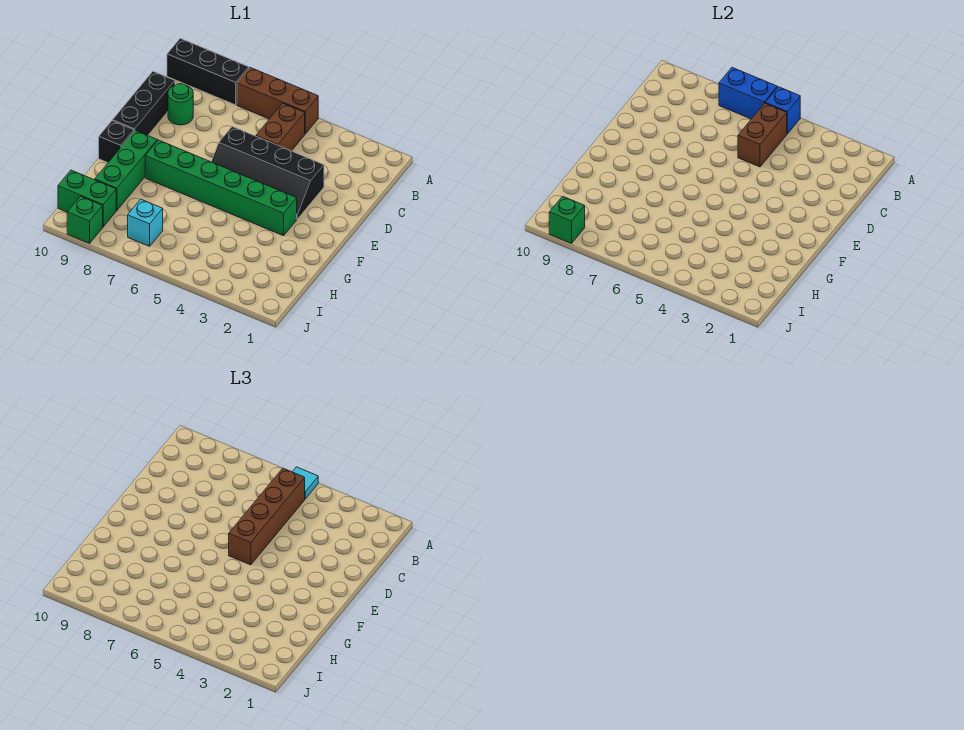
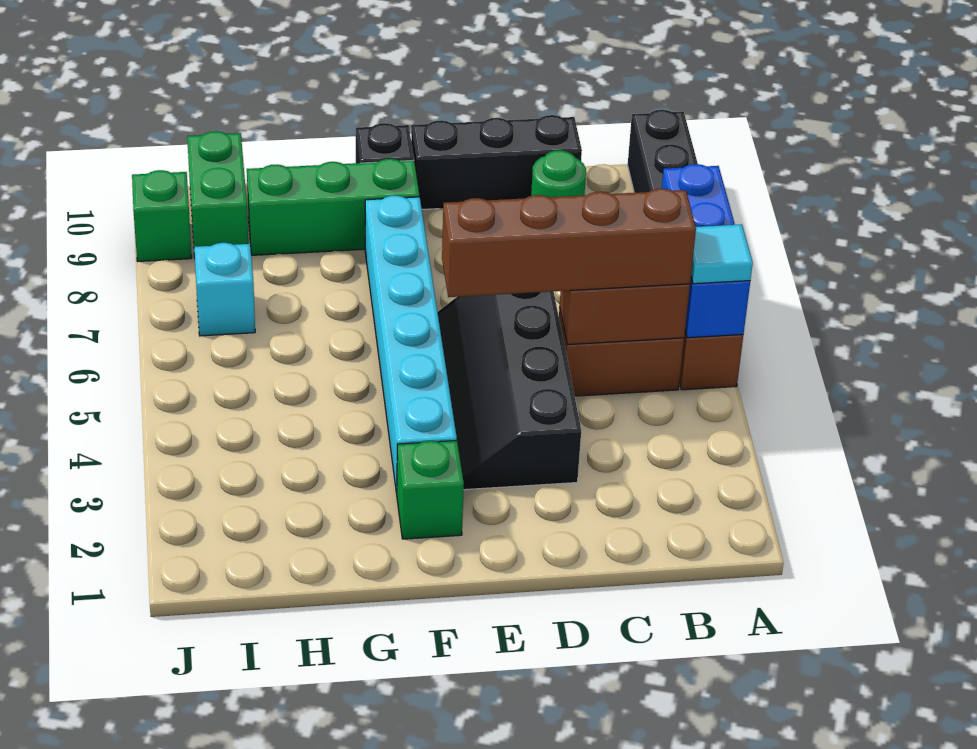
green brick F3:F8 level 1 -> cyan brick F3:F8 level 1
green brick J9 level 2 -> green brick F2 level 1

